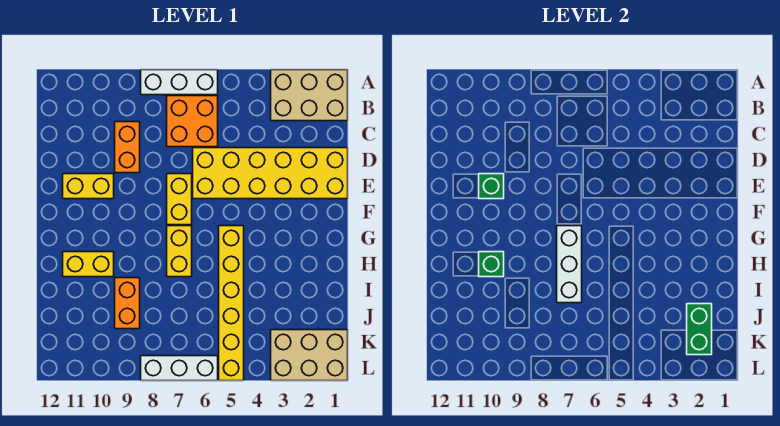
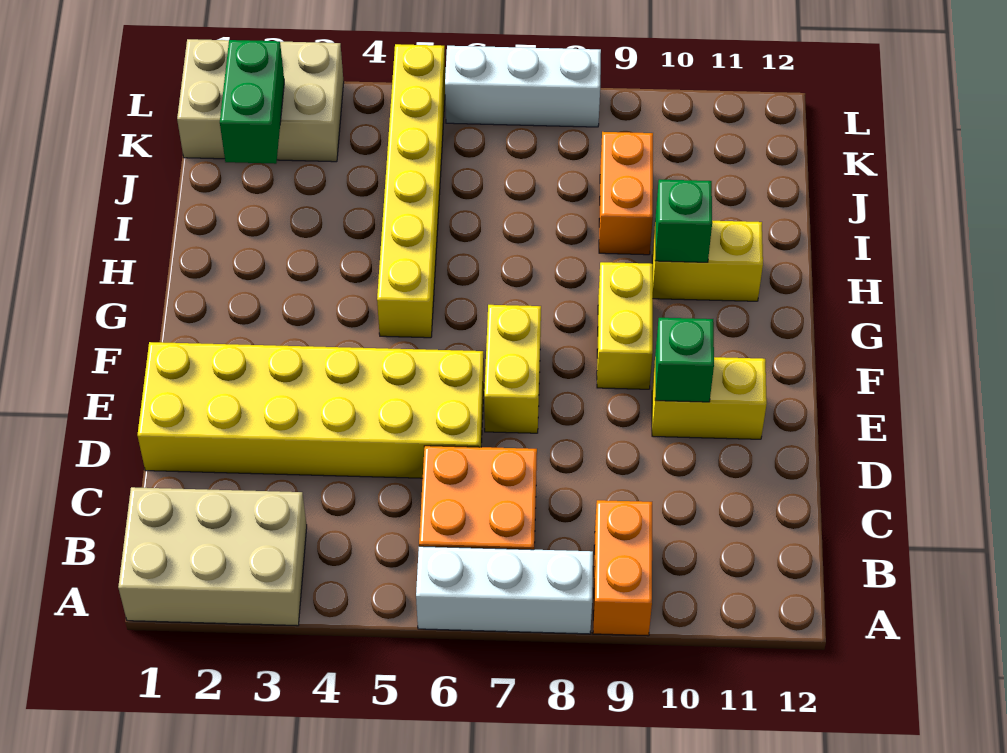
orange brick C9:D9 level 1 -> orange brick A9:B9 level 1
yellow brick G7:H7 level 1 -> yellow brick F9:G9 level 1
white brick G7:I7 level 2 -> none

